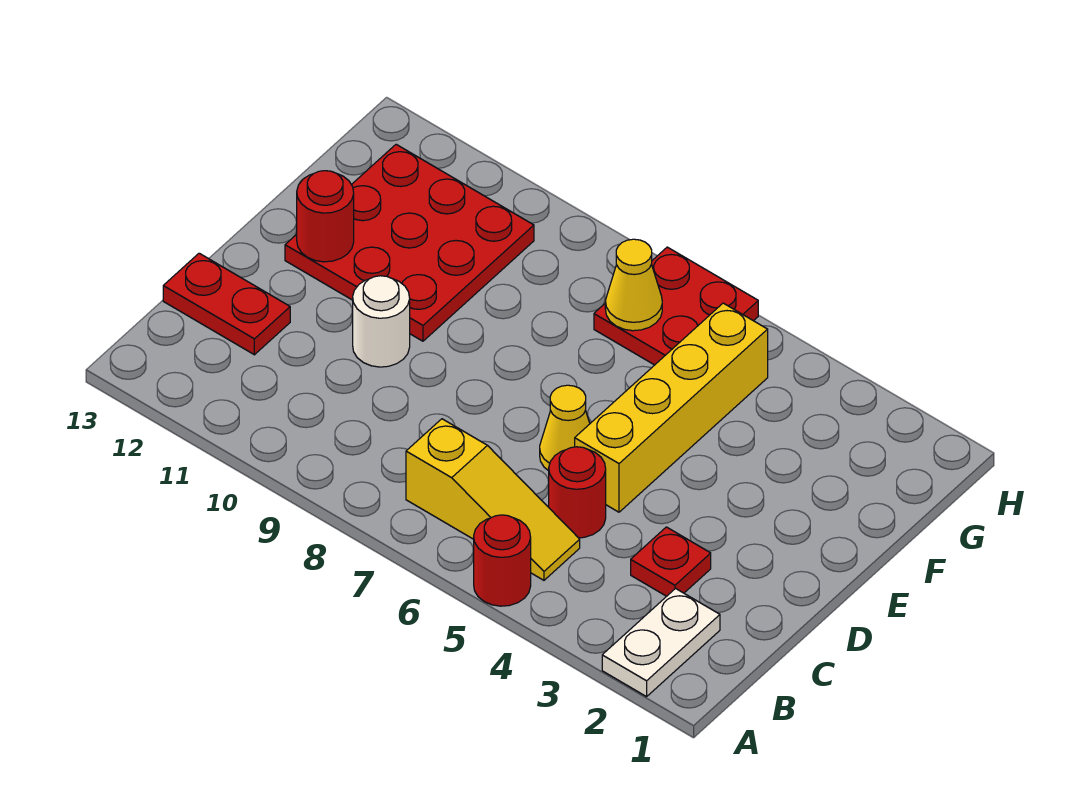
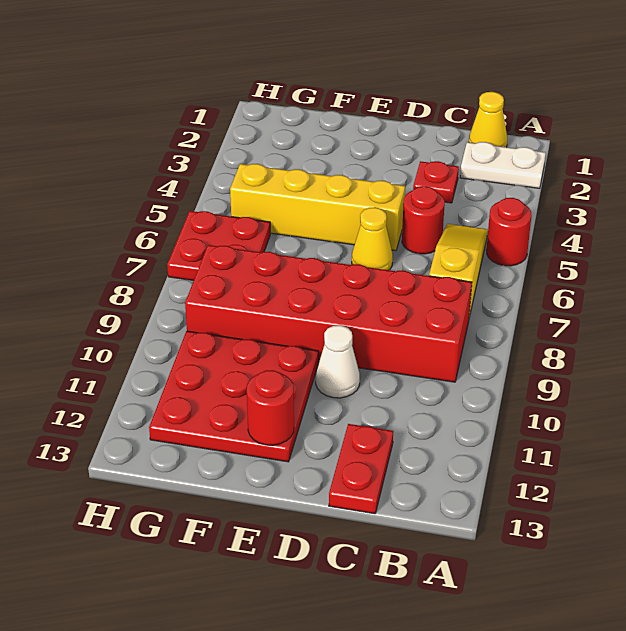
none -> red brick B8:G9 level 1
white round brick D10 level 1 -> white cone D10 level 1
yellow cone G7 level 2 -> yellow cone B1 level 1

